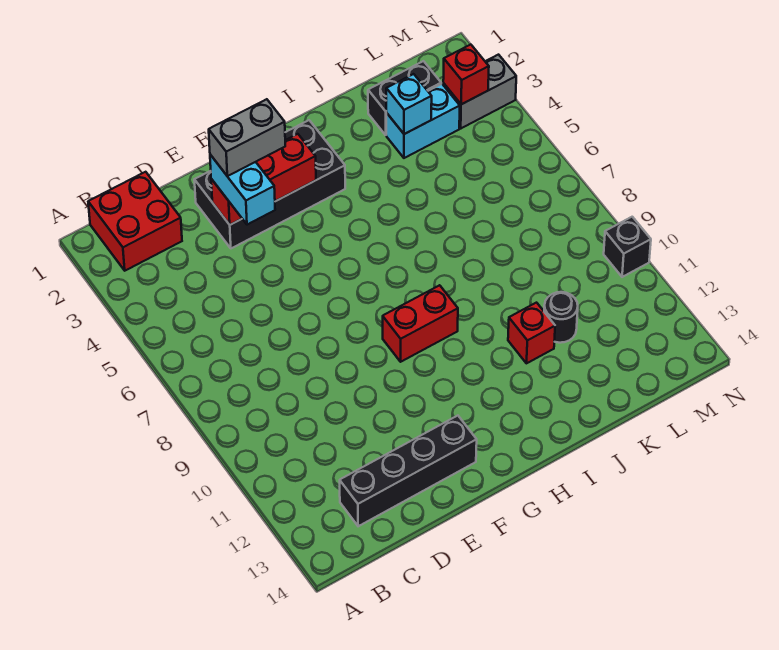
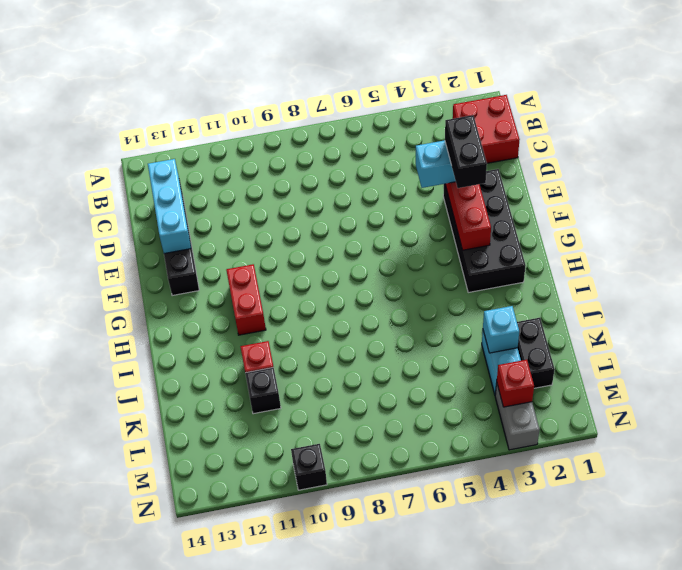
none -> cyan brick C13:E13 level 2
grey brick E3:F3 level 4 -> black brick E3:F3 level 4
red brick G9:H9 level 1 -> red brick G11:H11 level 1
black round brick K11 level 1 -> black brick K11 level 1

